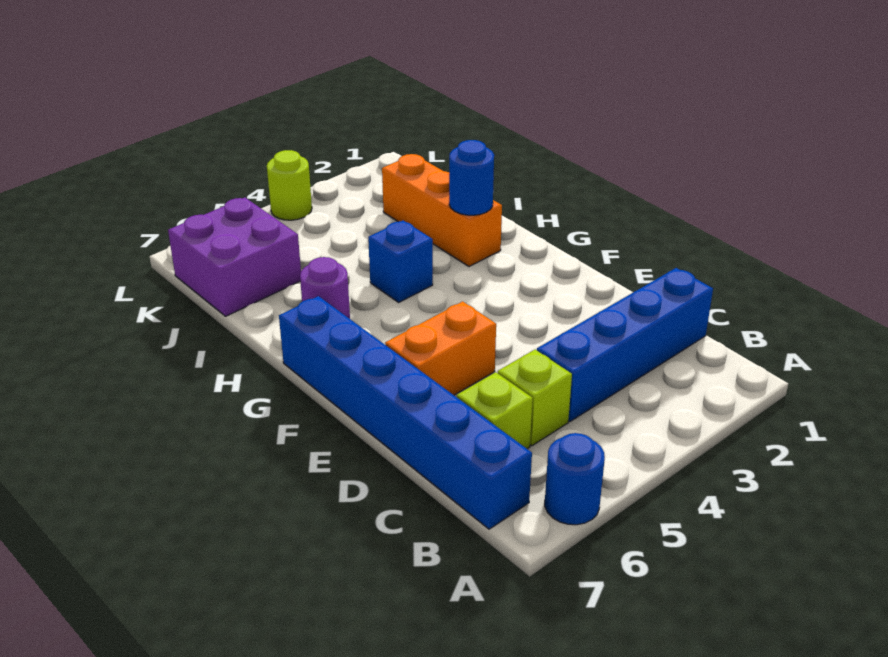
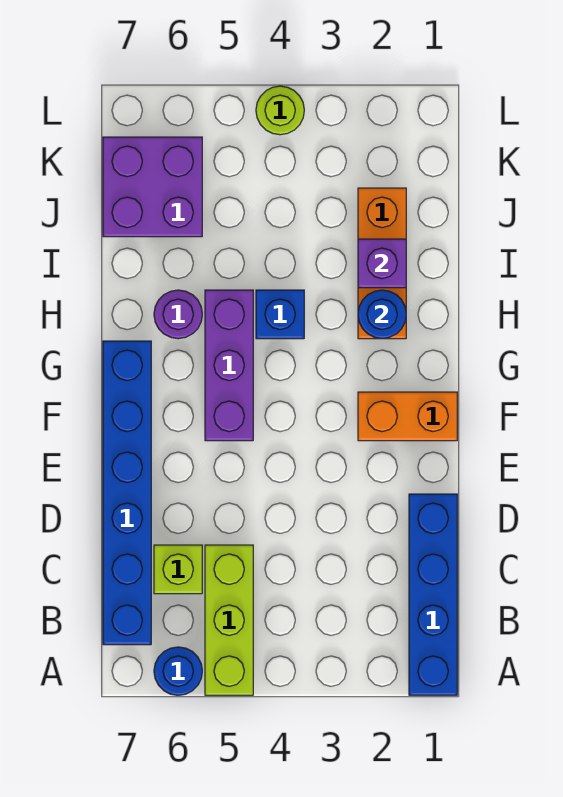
blue brick C1:C4 level 1 -> blue brick A1:D1 level 1
lime brick C5 level 1 -> lime brick A5:C5 level 1
orange brick E5:E6 level 1 -> orange brick F1:F2 level 1
none -> purple brick F5:H5 level 1
none -> purple brick I2 level 2

